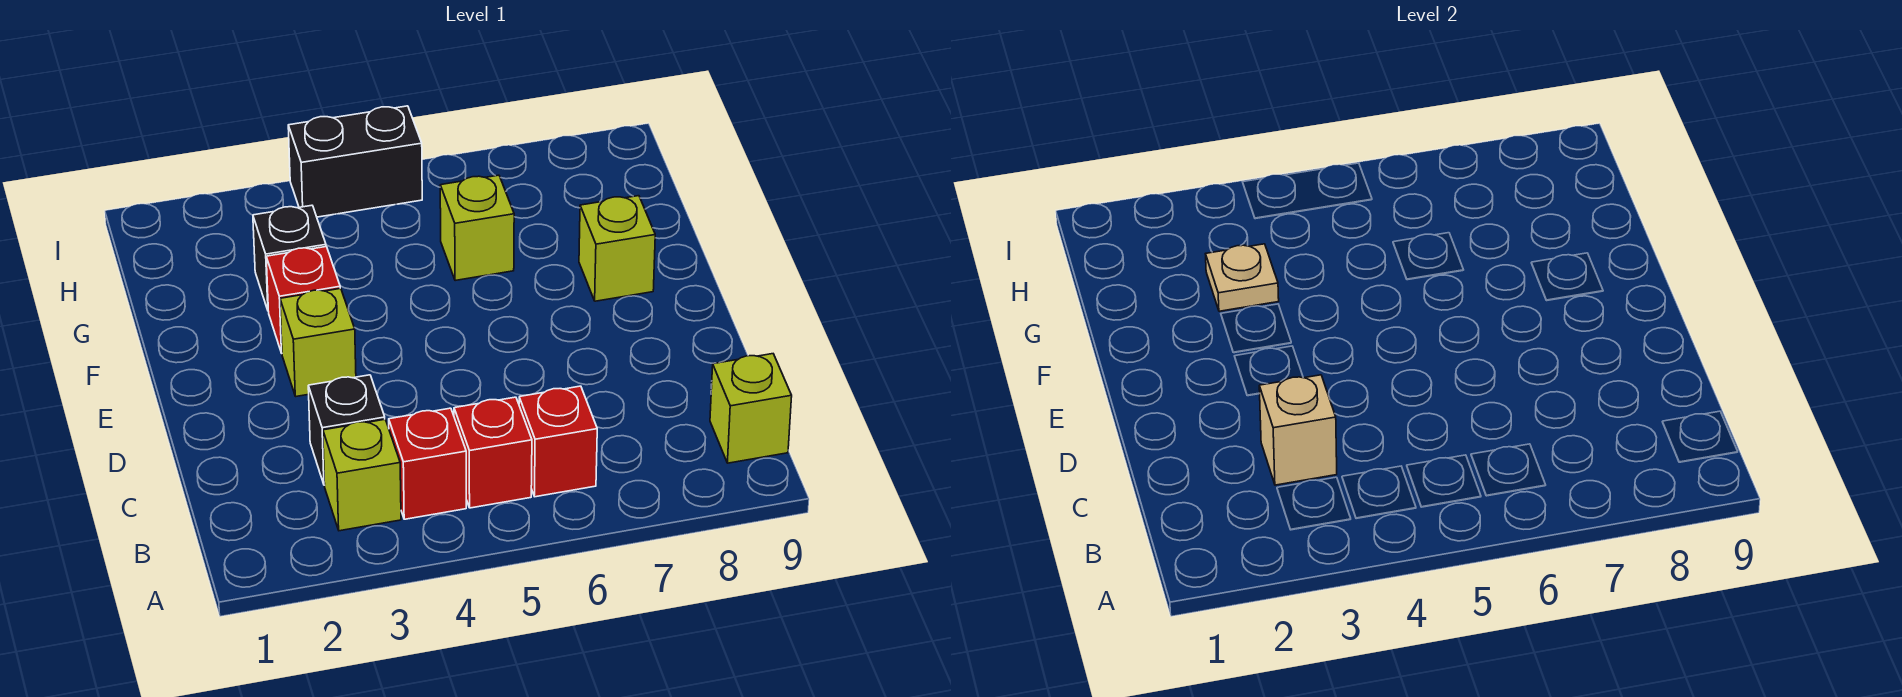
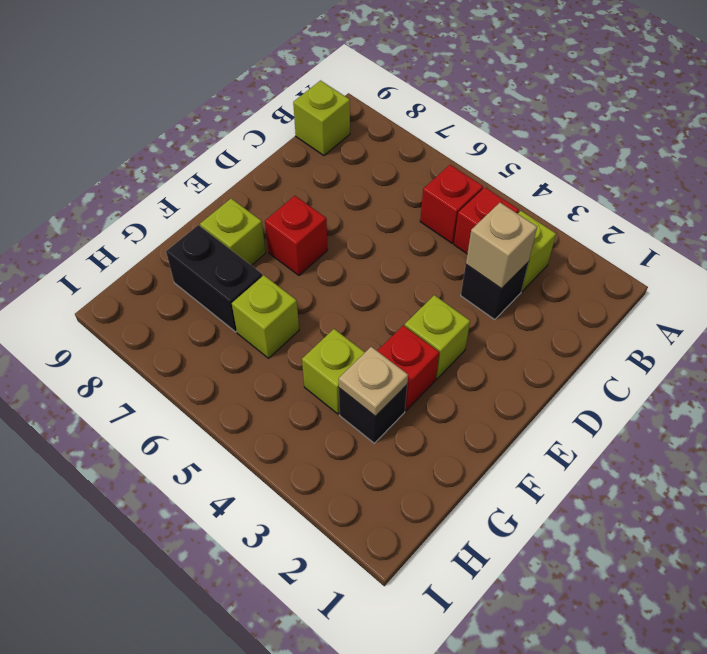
red brick B6 level 1 -> red brick E7 level 1
none -> lime brick G4 level 1
black brick I4:I5 level 1 -> black brick G7:G8 level 1

